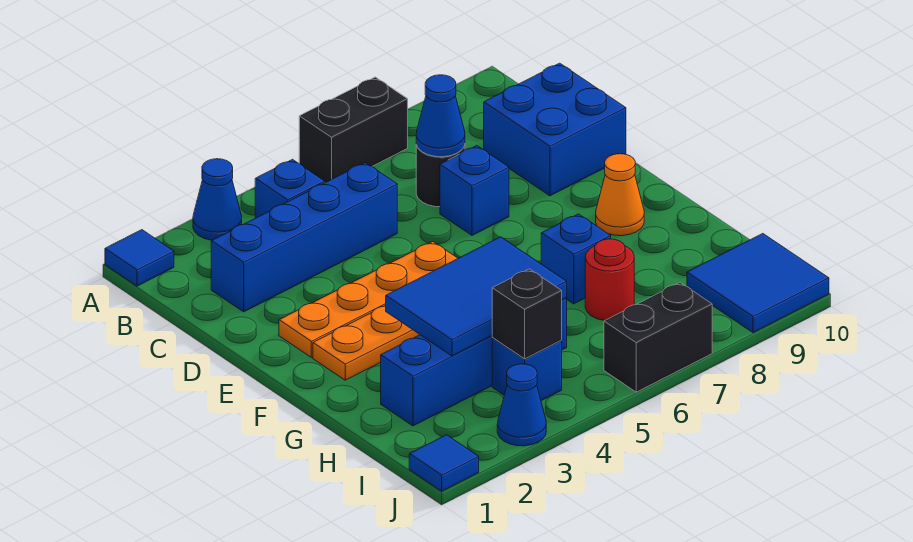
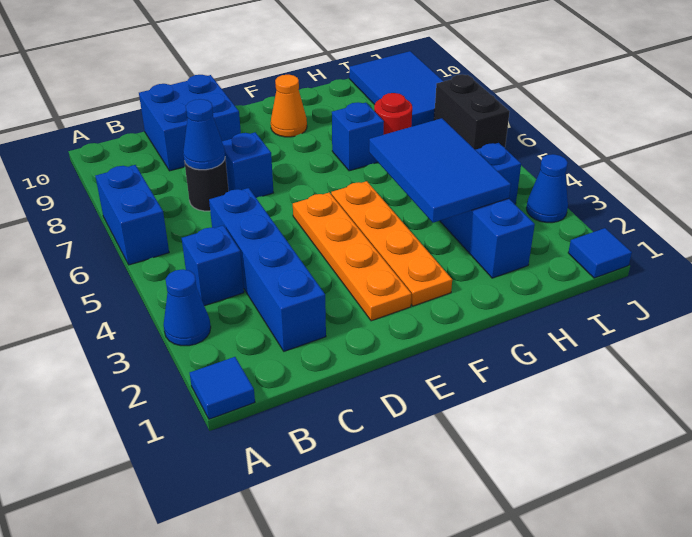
black brick A6:A7 level 1 -> blue brick A6:A7 level 1
black brick I4 level 2 -> none
blue tile I9:J10 level 1 -> blue tile I8:J10 level 1

